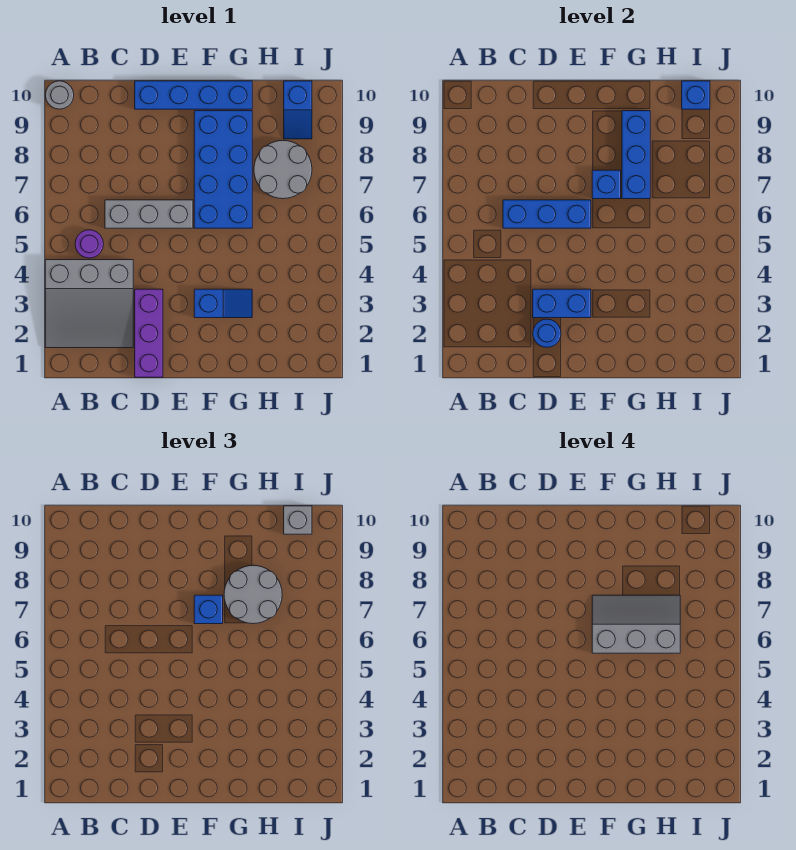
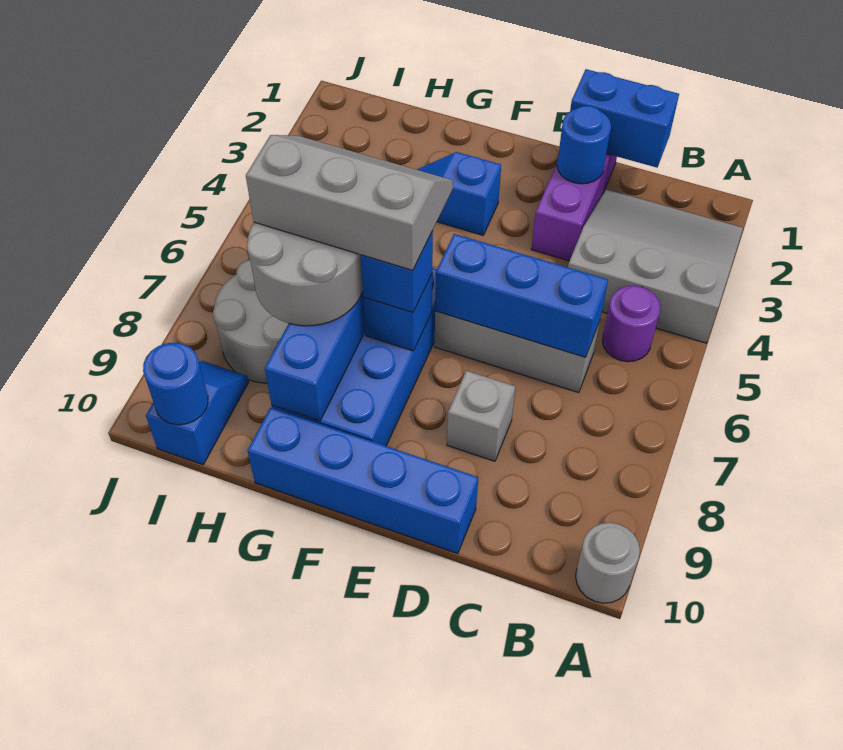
blue brick D3:E3 level 2 -> blue brick C1:D1 level 2
grey slope F6:H7 level 4 top 6 -> grey slope F6:H7 level 4 top 7
blue brick I10 level 2 -> blue round brick I10 level 2
grey brick I10 level 3 -> grey brick D8 level 1

